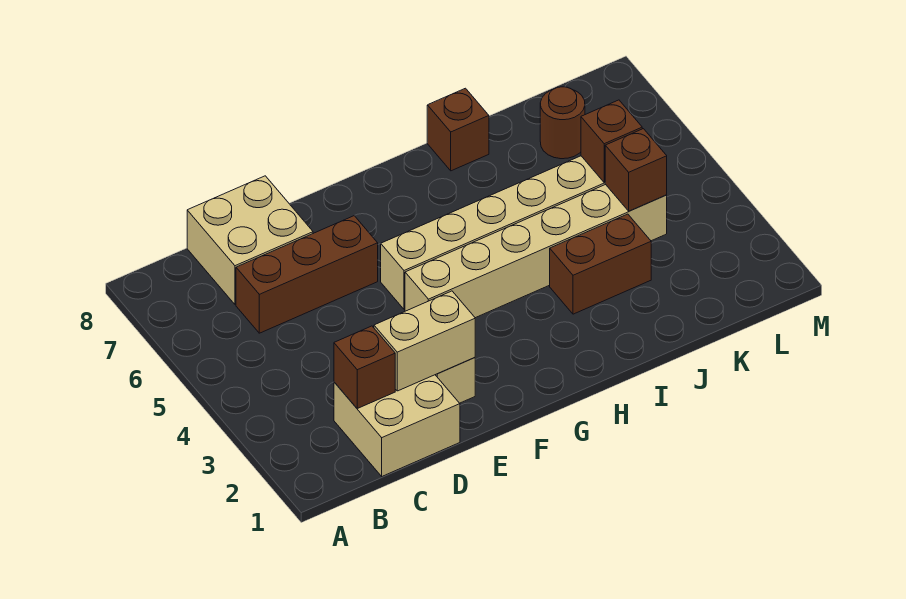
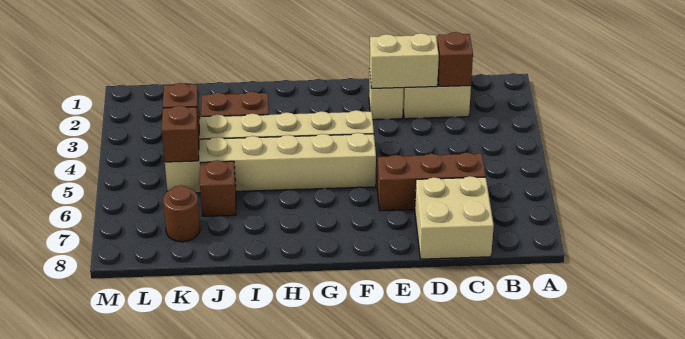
brown brick I8 level 1 -> brown brick J6 level 1

